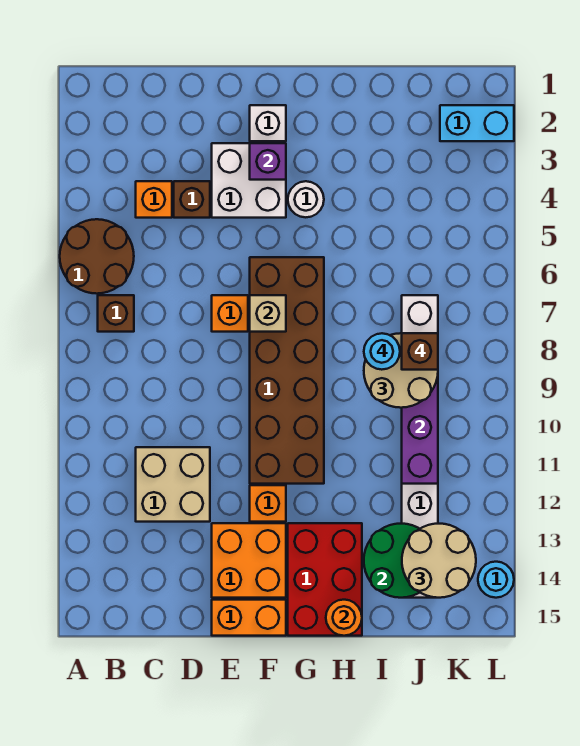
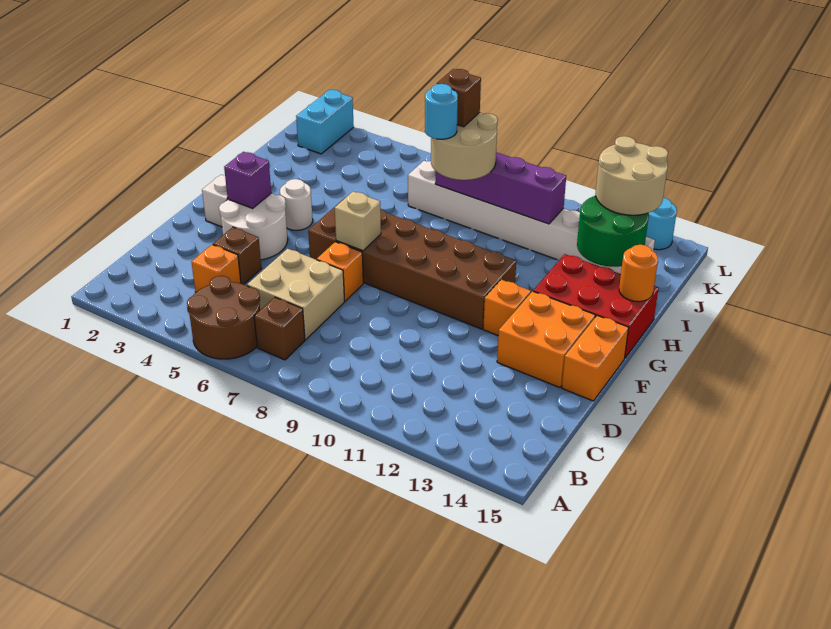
tan brick C11:D12 level 1 -> tan brick C6:D7 level 1
white brick E3:F4 level 1 -> white round brick E3:F4 level 1

